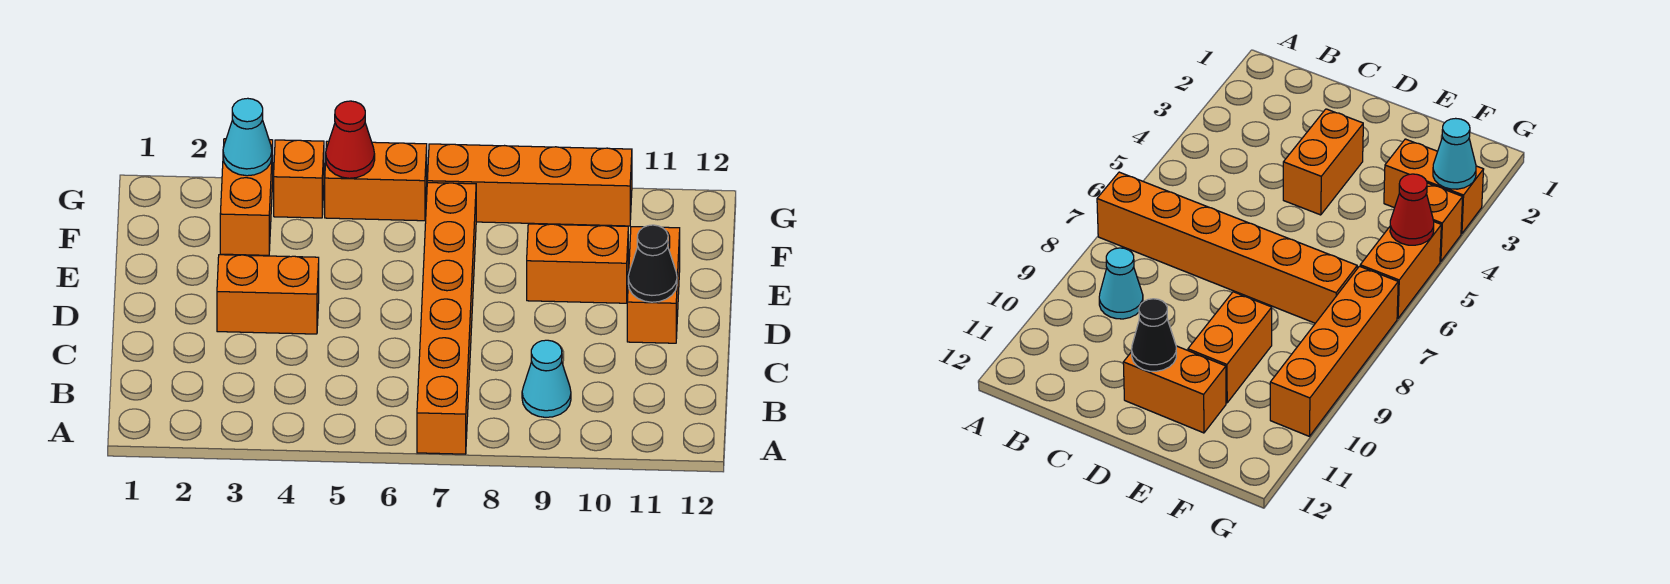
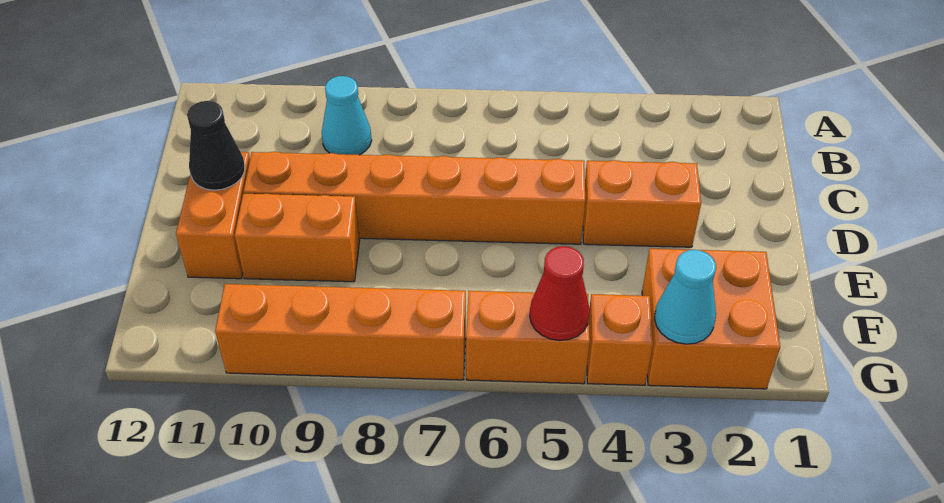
orange brick A7:F7 level 1 -> orange brick D5:D10 level 1
orange brick F3:G3 level 1 -> orange brick F2:G3 level 1

